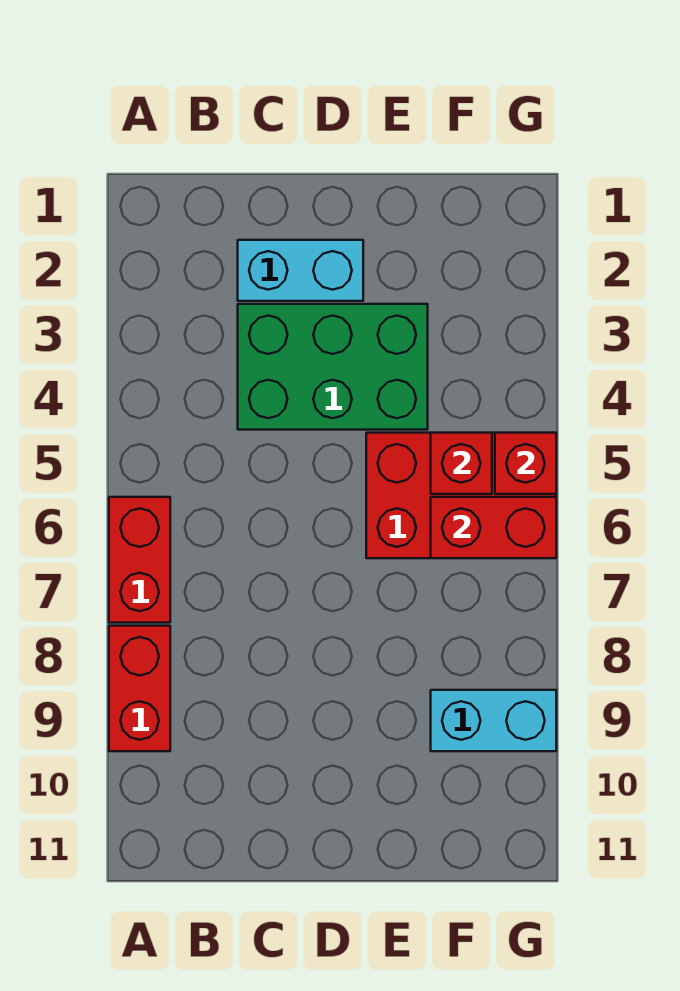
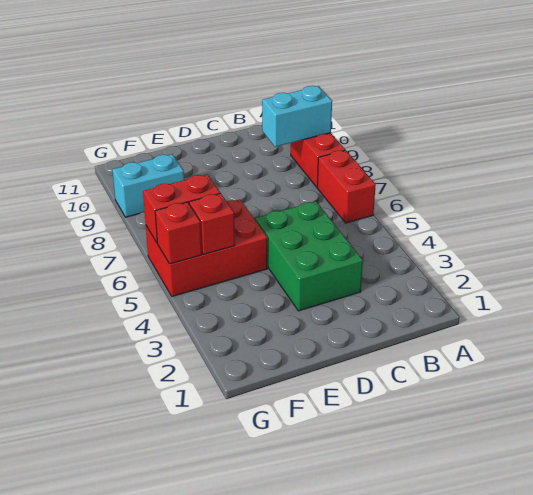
cyan brick C2:D2 level 1 -> cyan brick A9:B9 level 2
green brick C3:E4 level 1 -> green brick C3:D5 level 1

